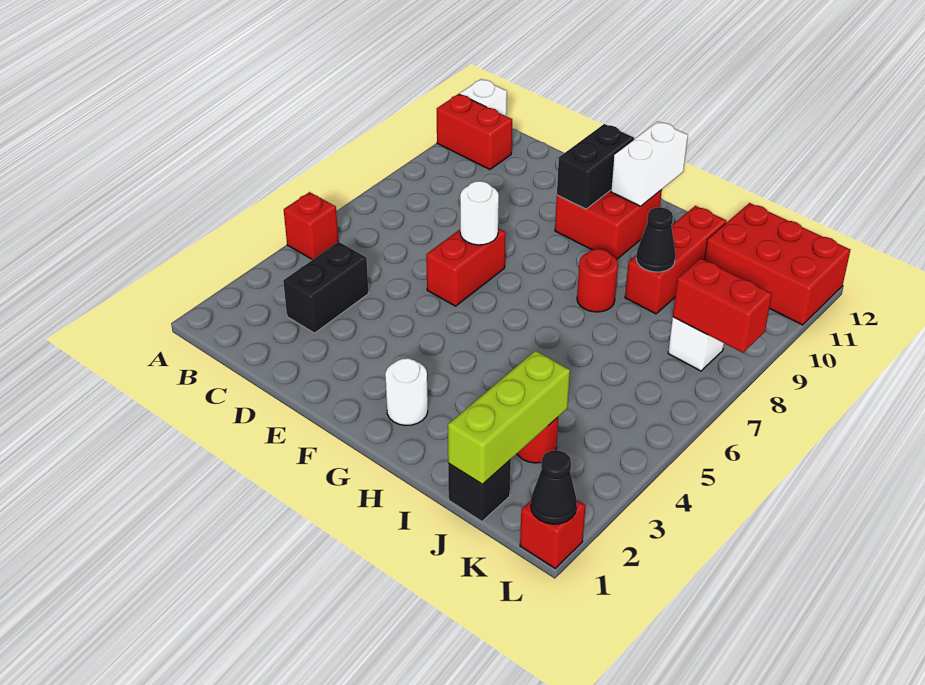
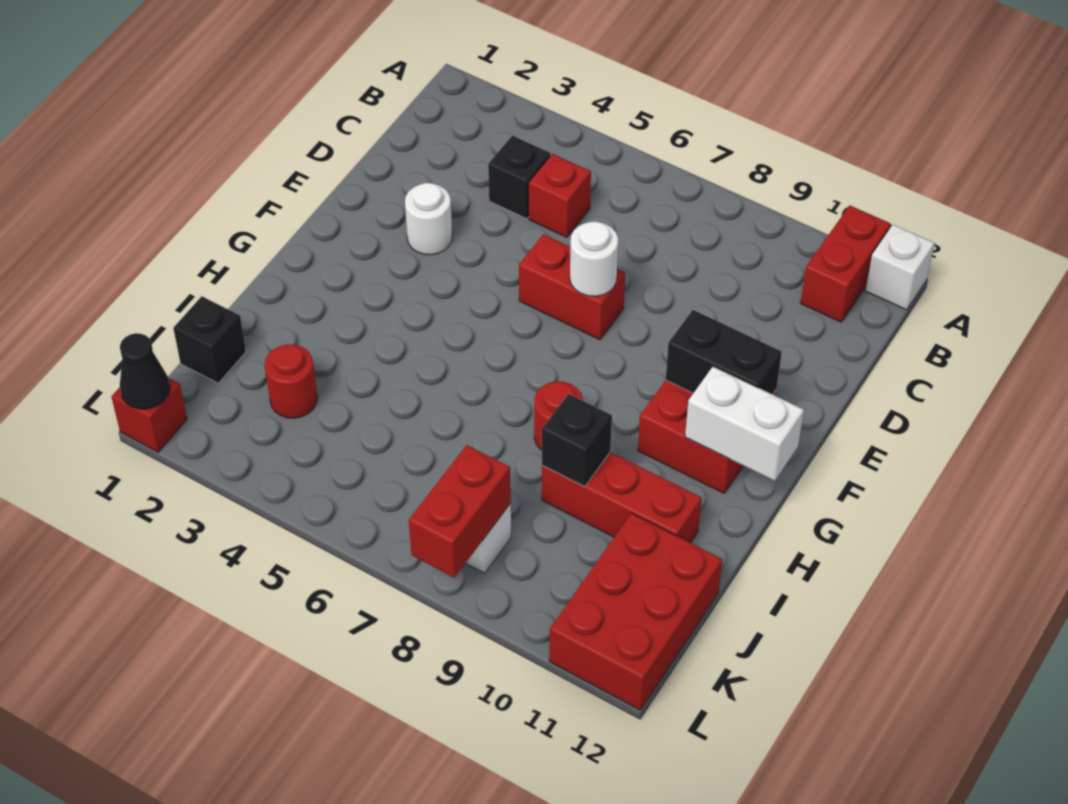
red brick A5 level 1 -> red brick C5 level 1
black brick C3:C4 level 1 -> black brick C4 level 1
white round brick G2 level 1 -> white round brick E3 level 1
black cone I9 level 2 -> black brick I9 level 2
lime brick J1:J3 level 2 -> none

